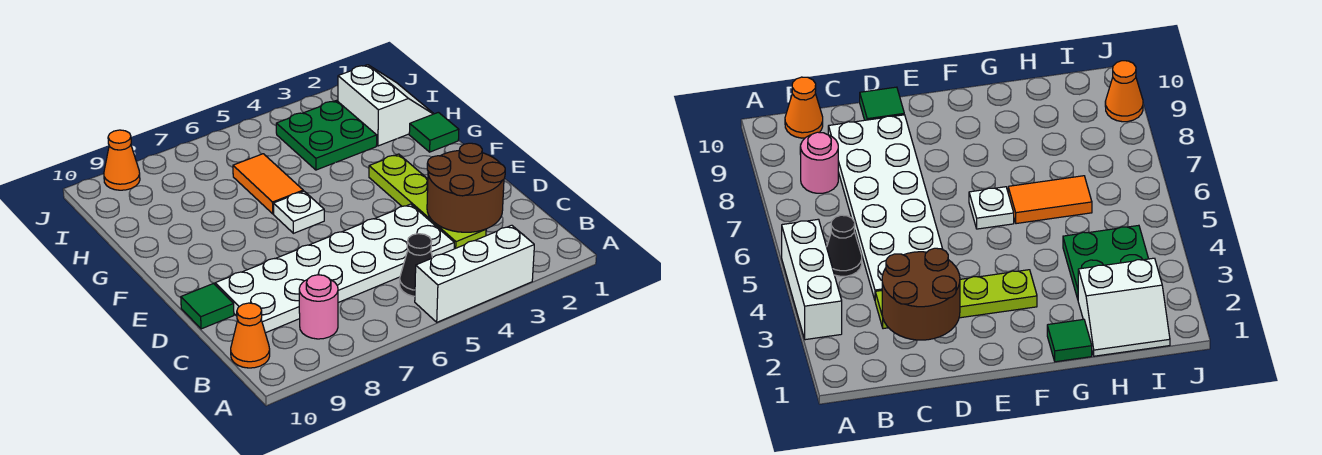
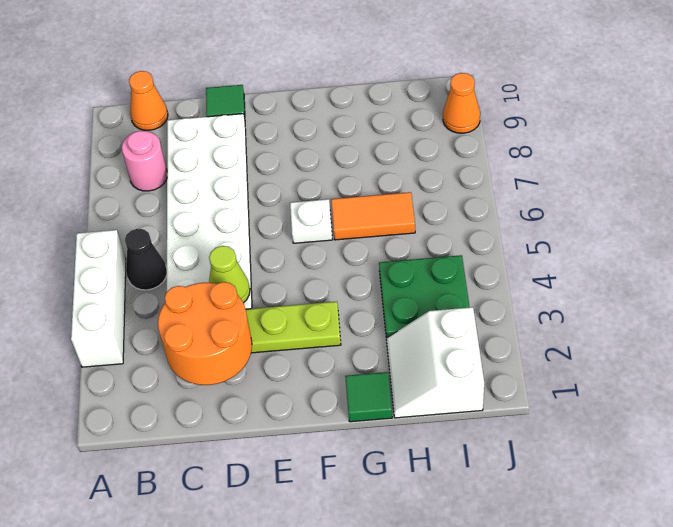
brown round brick C2:D3 level 2 -> orange round brick C2:D3 level 2
none -> lime cone D4 level 2
white slope H1:I2 level 1 top 2 -> white slope H1:I2 level 1 top I

